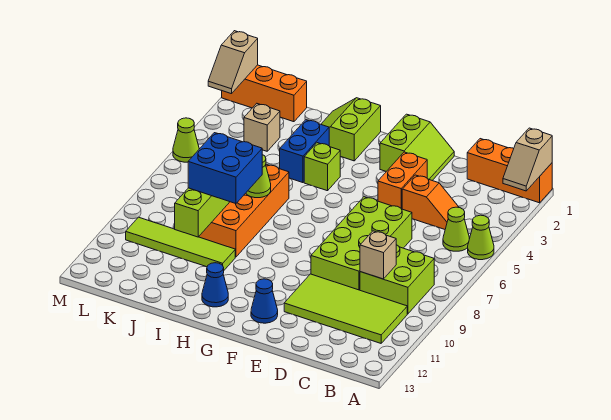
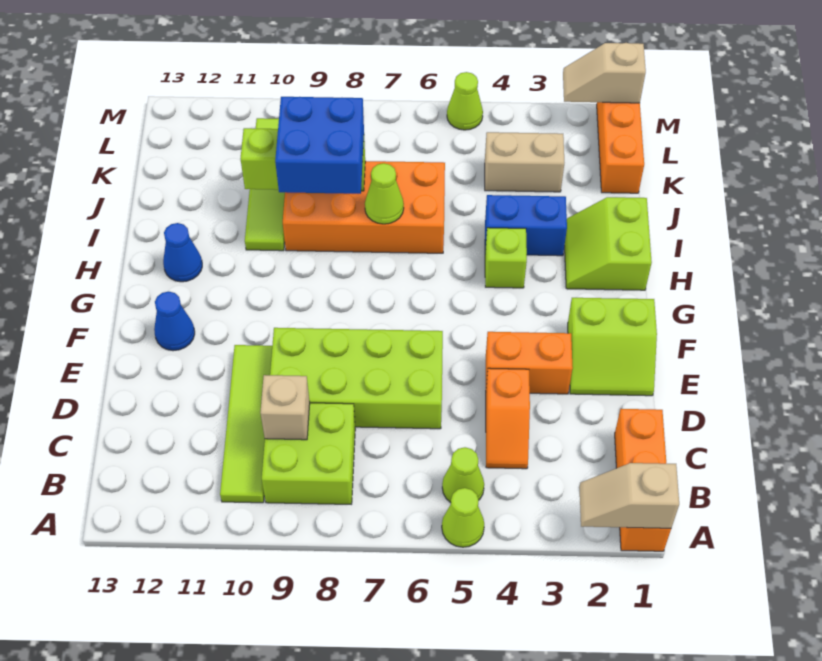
lime tile B10:E11 level 1 -> lime tile B10:E10 level 1
lime slope H1:I2 level 1 top H -> lime slope H1:I2 level 1 top 1
tan brick K3 level 1 -> tan brick K3:K4 level 1

